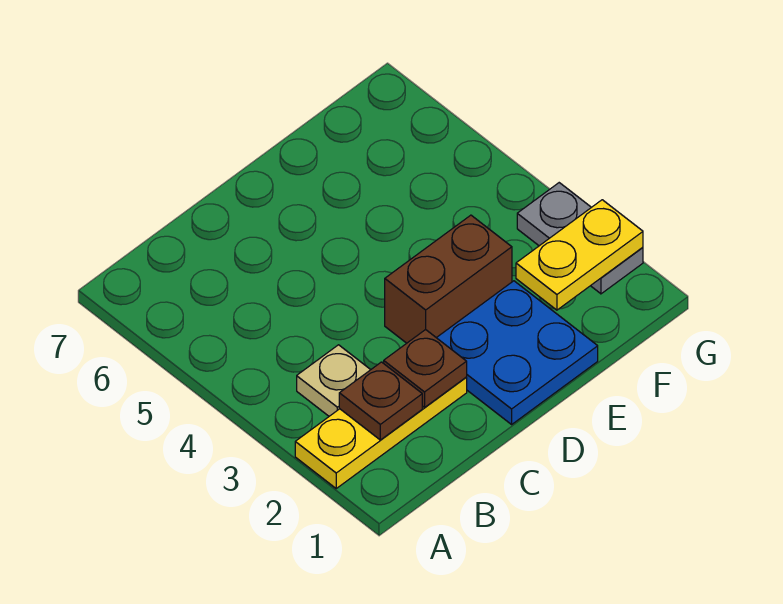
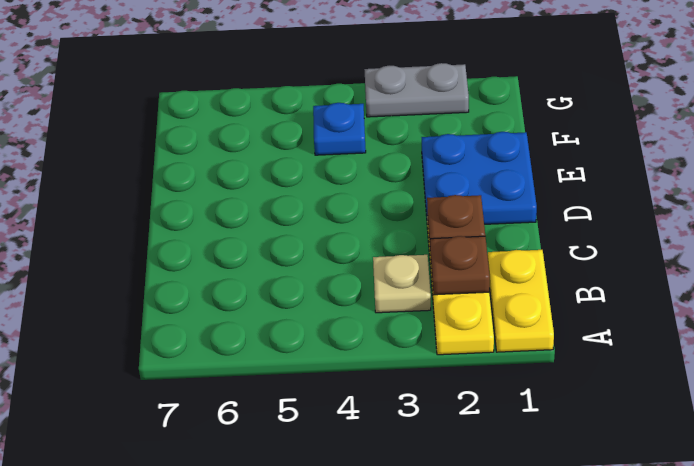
brown brick D3:E3 level 1 -> none
yellow plate F2:G2 level 2 -> yellow plate A1:B1 level 1
none -> blue plate F4 level 1

